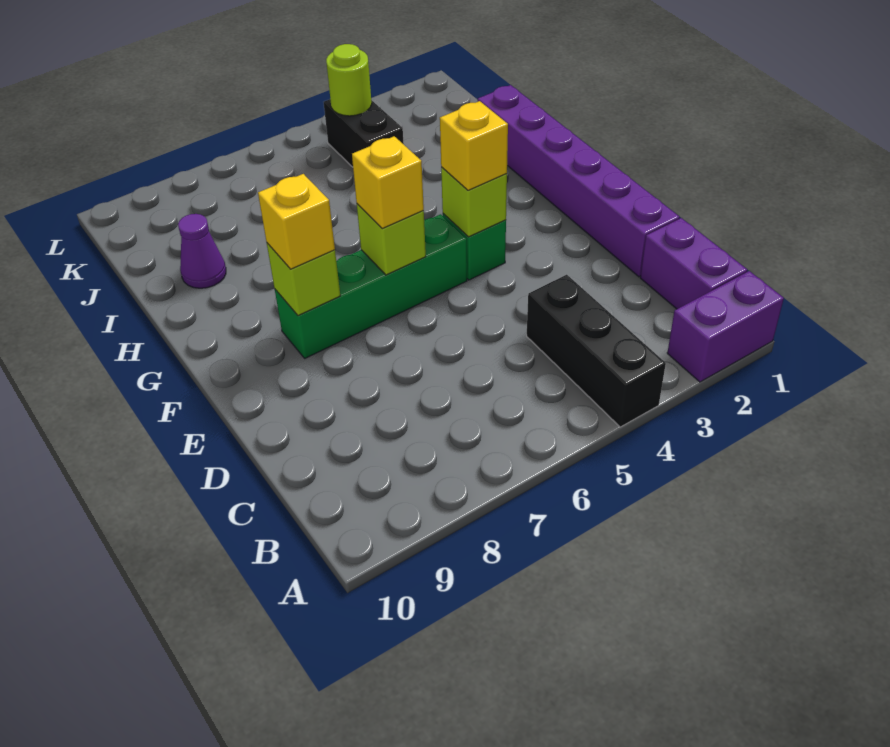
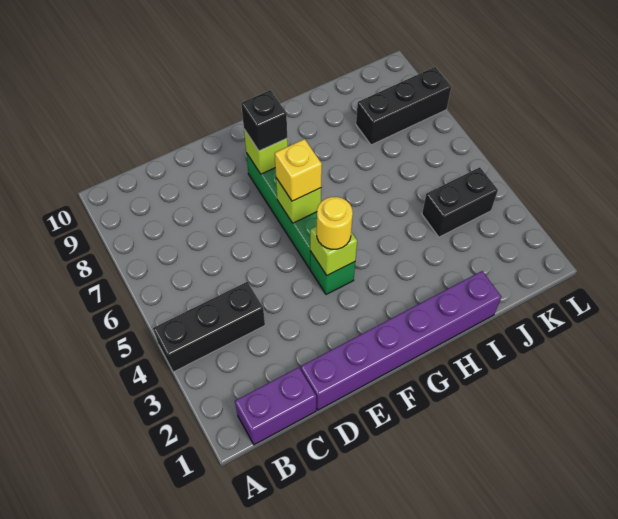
purple brick A1:A2 level 1 -> none
yellow brick F4 level 3 -> yellow round brick F4 level 3
yellow brick F8 level 3 -> black brick F8 level 3
purple cone I9 level 1 -> none
none -> black brick J8:L8 level 1
lime round brick K4 level 2 -> none

